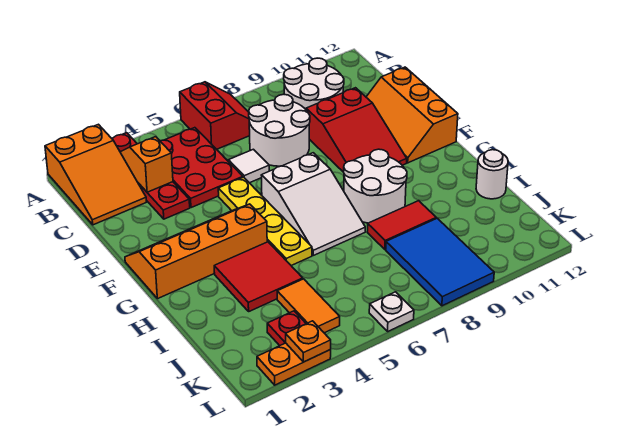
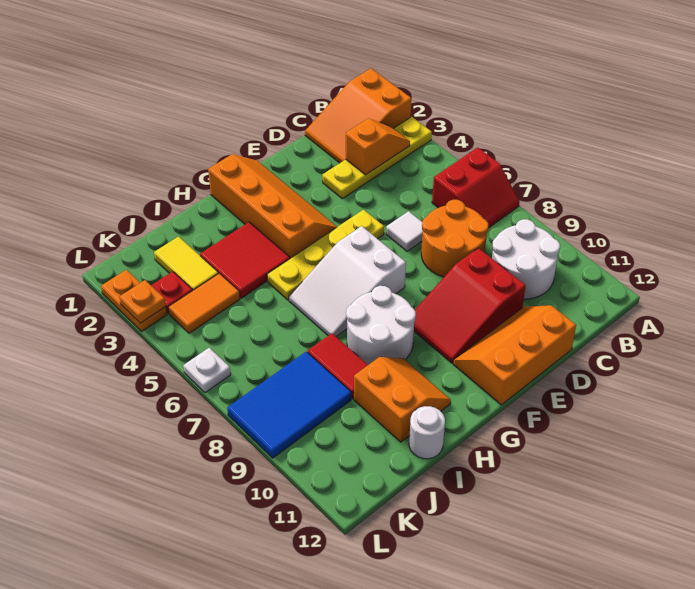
red plate A3:D3 level 1 -> yellow plate A3:D3 level 1
red plate B4:D5 level 1 -> none
white round brick C7:D8 level 1 -> orange round brick C7:D8 level 1
none -> orange slope H10:I11 level 1 top I
none -> yellow tile J2:J3 level 1

